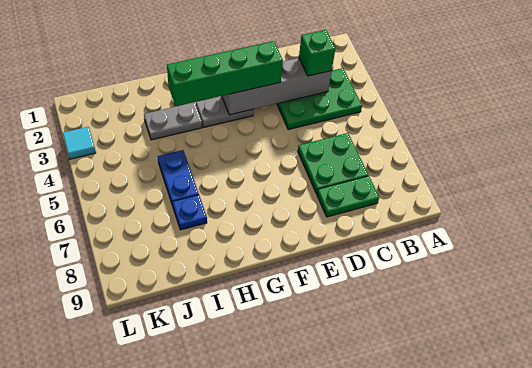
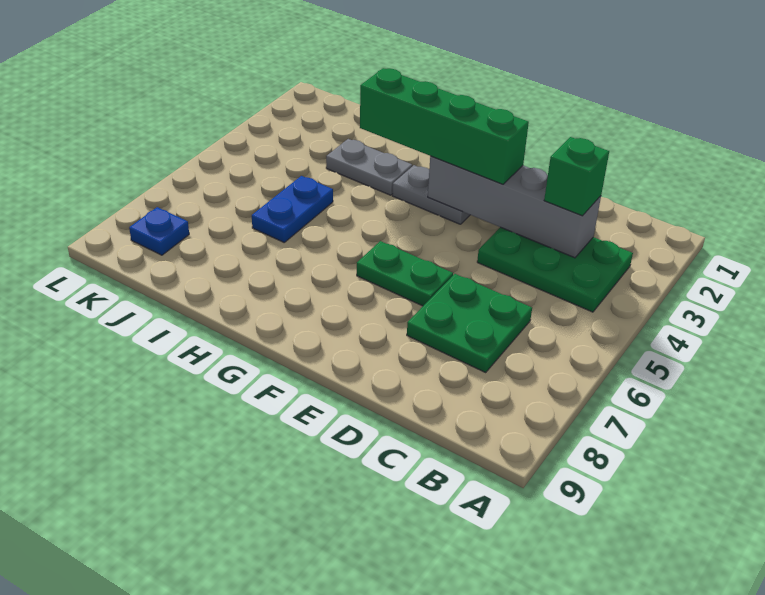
green plate C8:D8 level 1 -> green plate E6:F6 level 1
blue plate I7 level 1 -> blue plate K8 level 1
cyan tile L3 level 1 -> none

